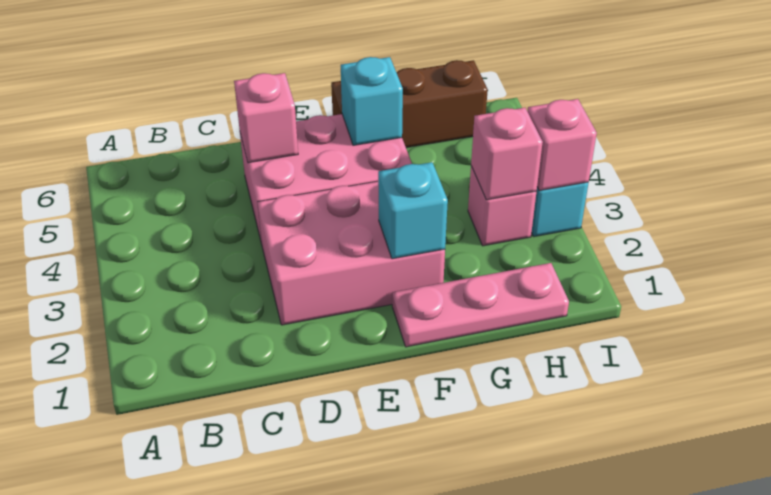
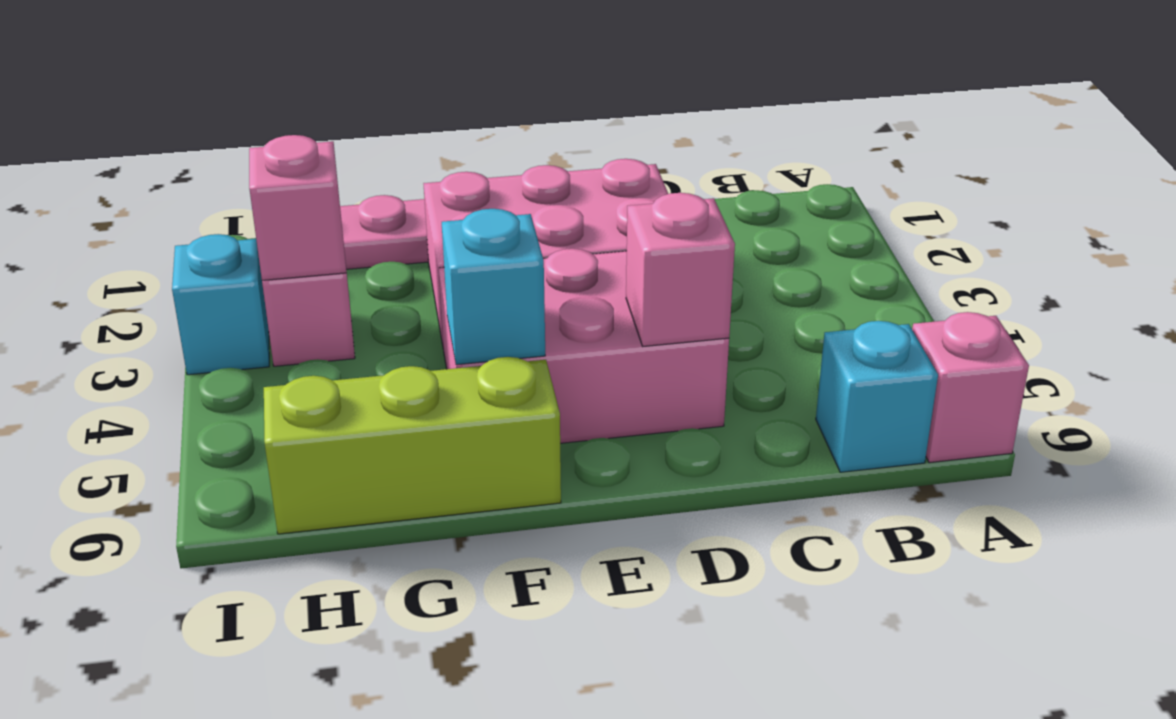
cyan brick F2 level 2 -> cyan brick B6 level 1
brown brick F6:H6 level 1 -> lime brick F6:H6 level 1
pink brick I3 level 2 -> pink brick A6 level 1

